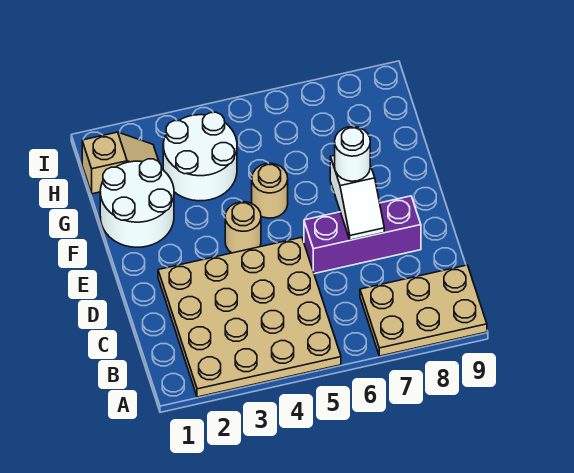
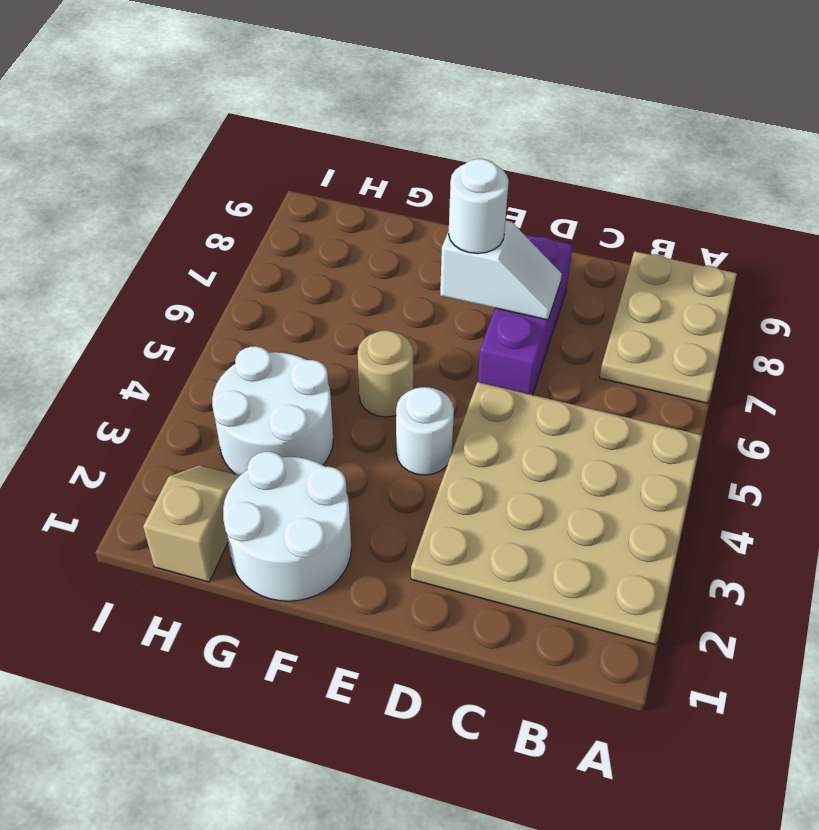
tan round brick E4 level 1 -> white round brick E4 level 1

